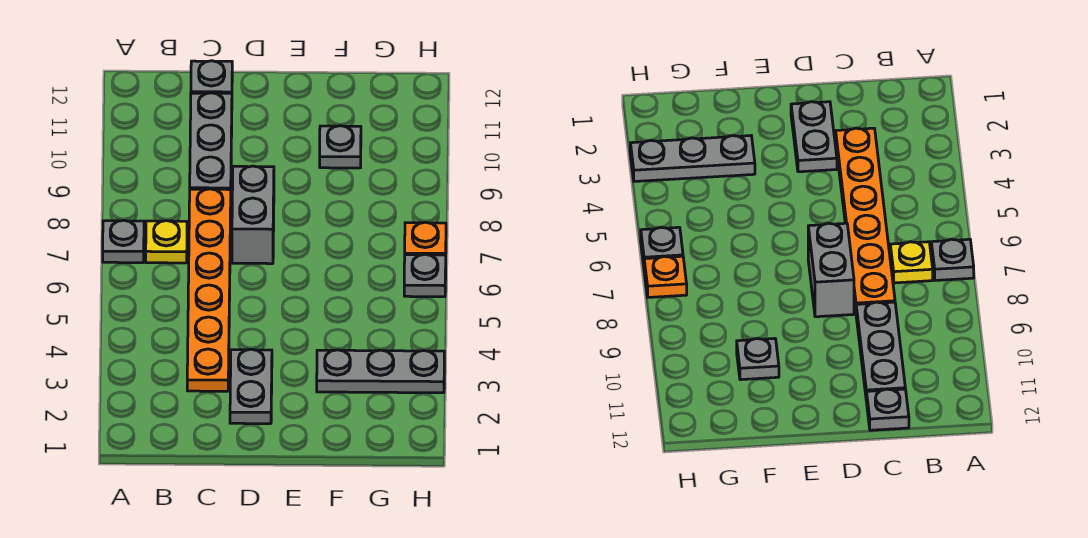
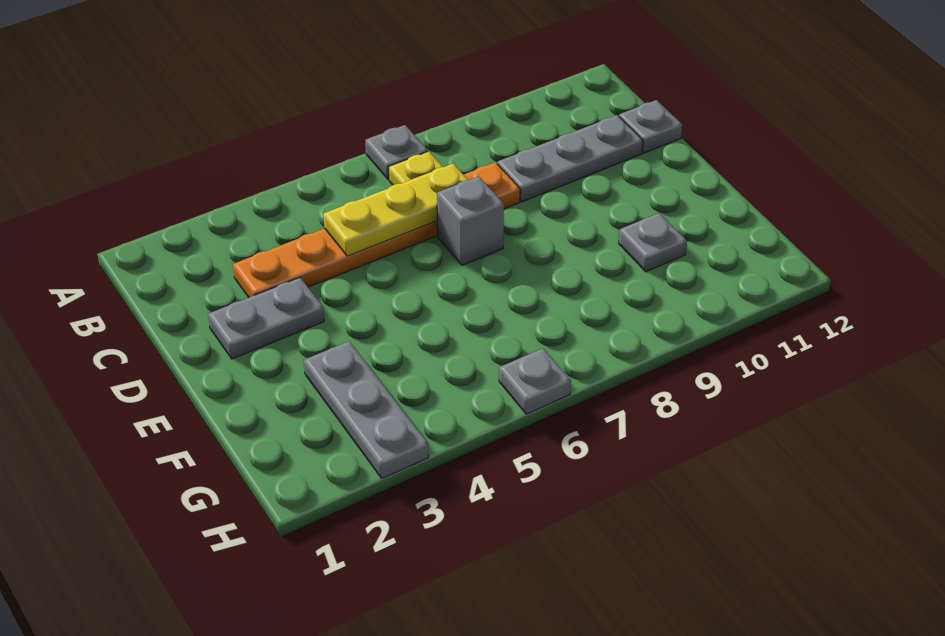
none -> yellow plate C5:C7 level 2
grey brick D7:D8 level 1 -> grey brick D7 level 1
orange plate H7 level 1 -> none

